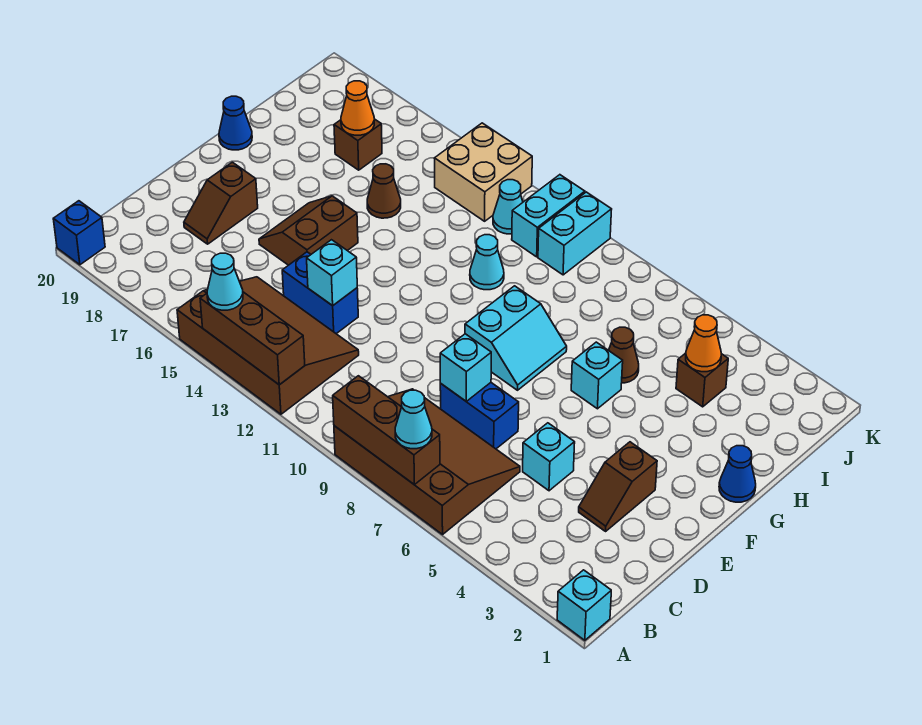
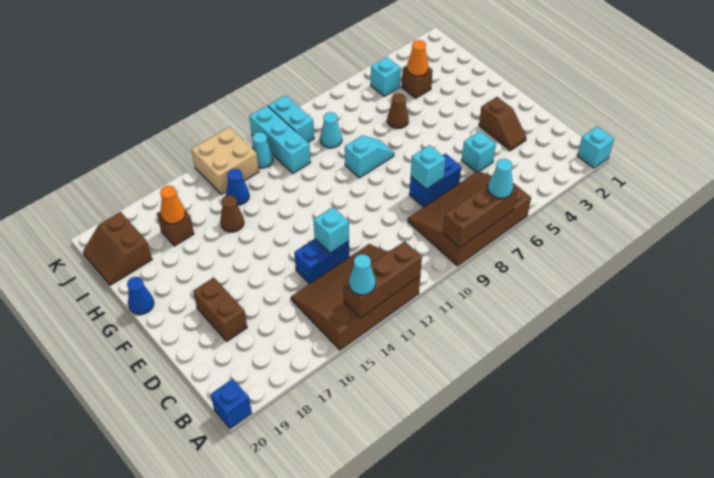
brown slope D18:E18 level 1 top E -> brown brick D18:E18 level 1
brown slope E15:F16 level 1 top 15 -> brown slope I19:J20 level 1 top 19
cyan slope F8:G9 level 1 top 9 -> cyan slope G8:G9 level 1 top 9
blue cone G1 level 1 -> blue cone I14 level 1
cyan brick G6 level 1 -> cyan brick J5 level 1
cyan cone H11 level 1 -> cyan cone I9 level 1
cyan brick J11:K11 level 1 -> cyan brick I11:K11 level 1

